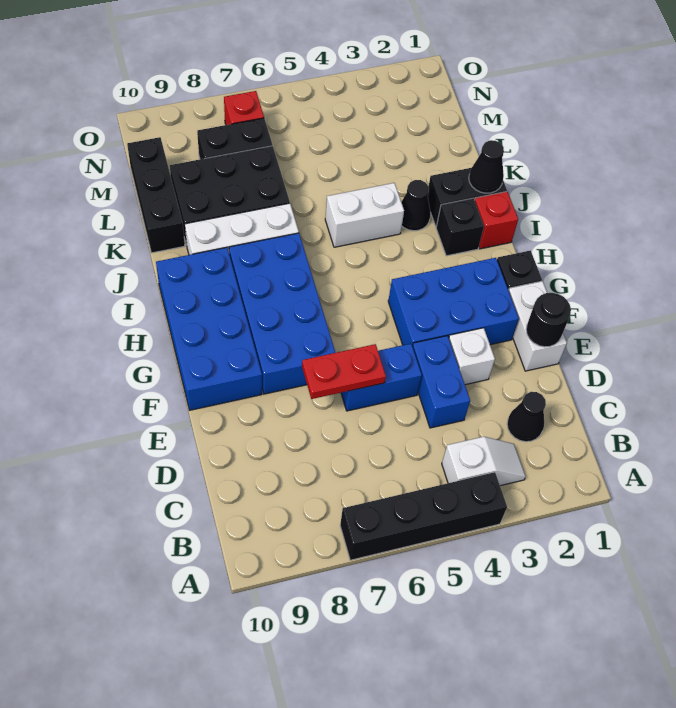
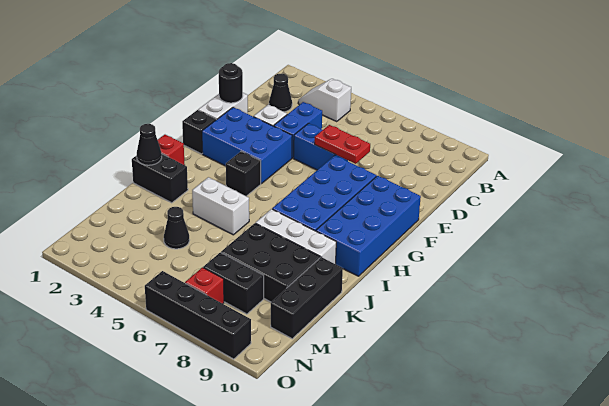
black brick A4:A7 level 1 -> black brick O6:O9 level 1
black brick I2 level 1 -> black brick H4 level 1
black cone J3 level 1 -> black cone L4 level 1

